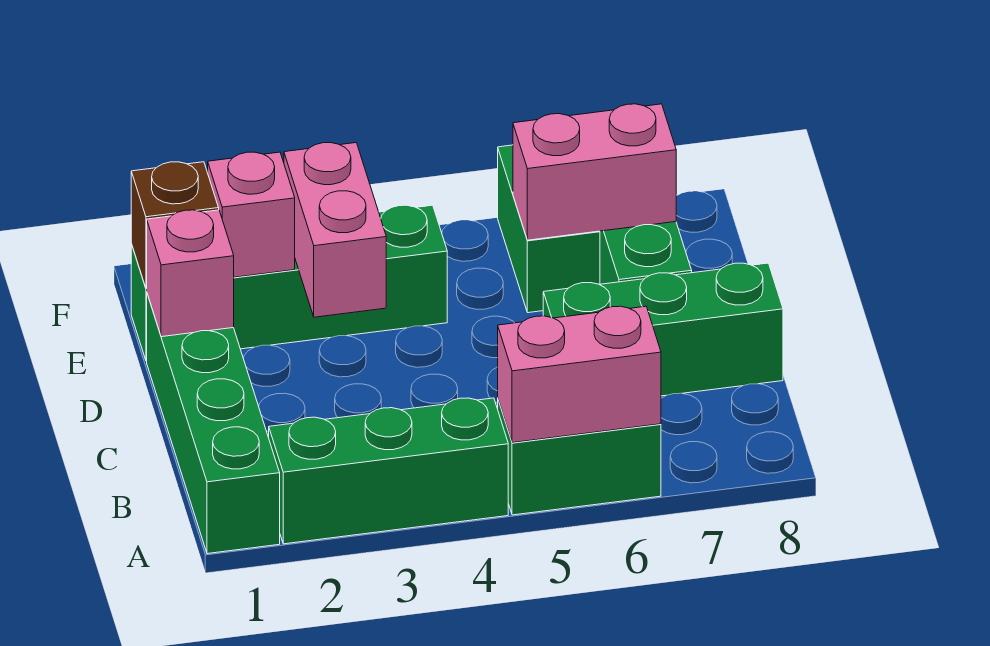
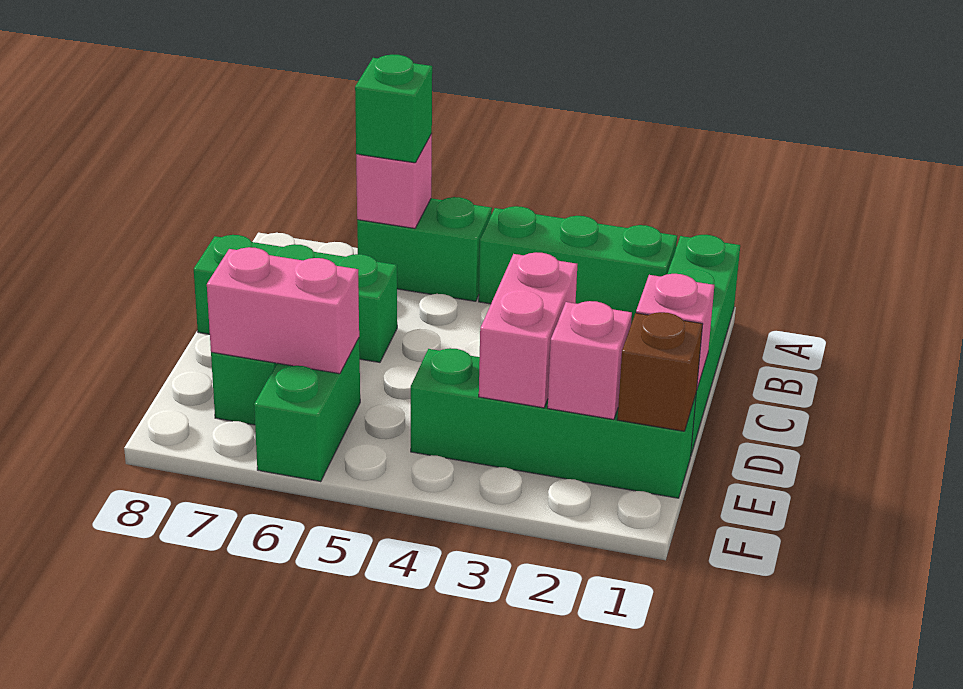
pink brick A5:A6 level 2 -> pink brick A6 level 2
none -> green brick A6 level 3

